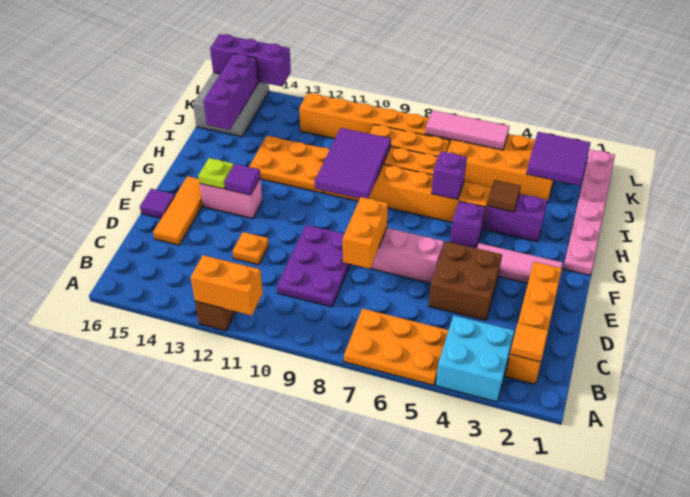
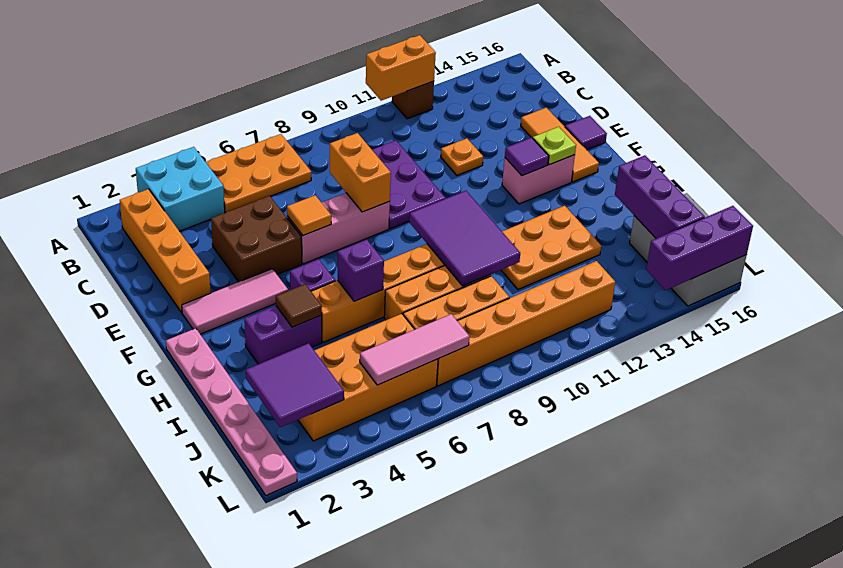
orange tile B2 level 2 -> orange tile E6 level 2

